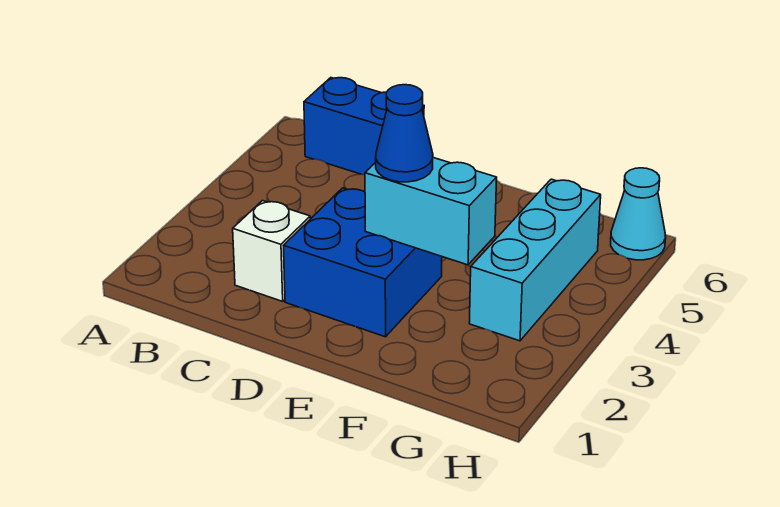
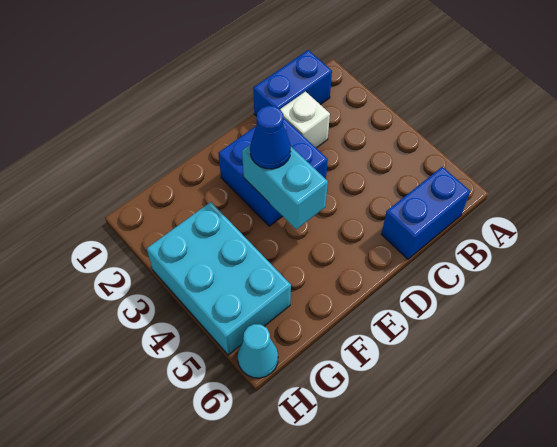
none -> blue brick B1:C1 level 1
cyan brick E3:F3 level 2 -> cyan brick E3:E4 level 2
cyan brick G3:G5 level 1 -> cyan brick G3:H5 level 1

